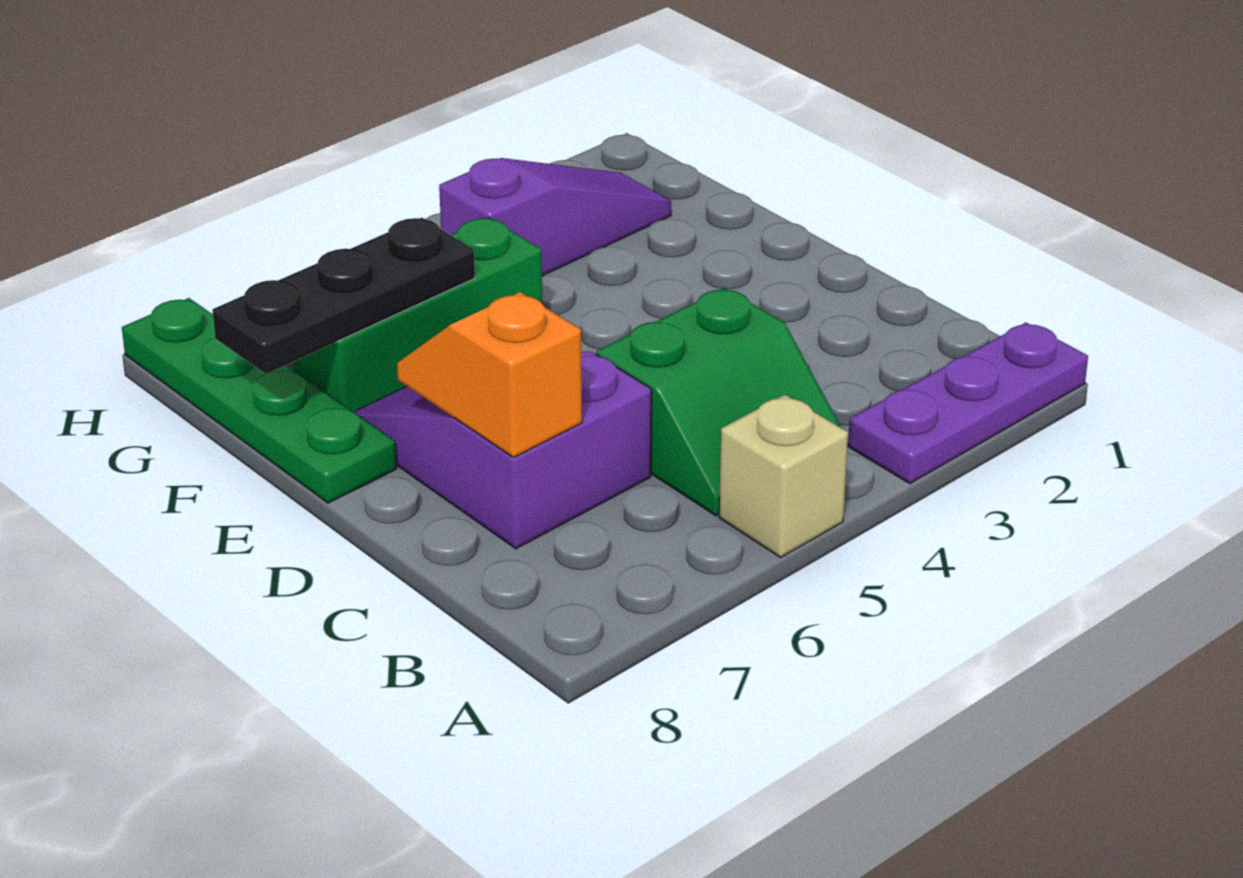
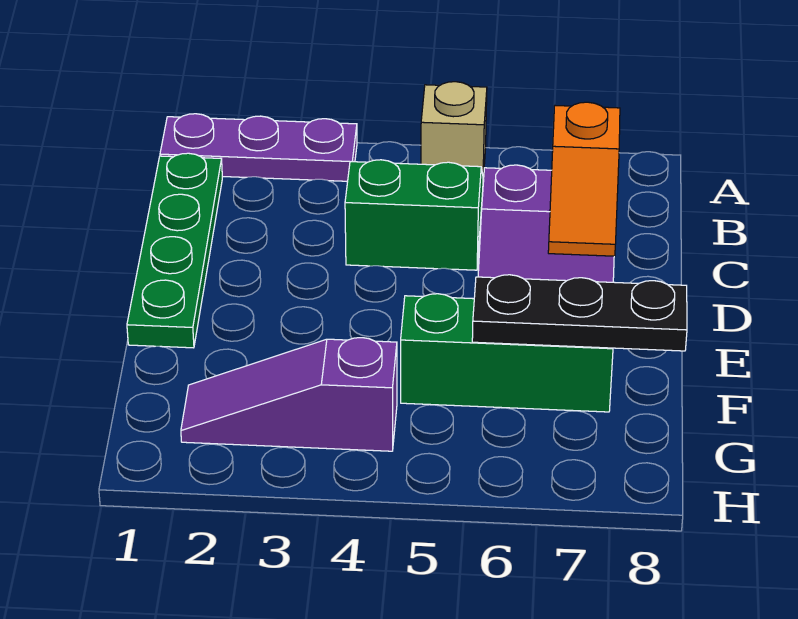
green plate E8:H8 level 1 -> green plate B1:E1 level 1

